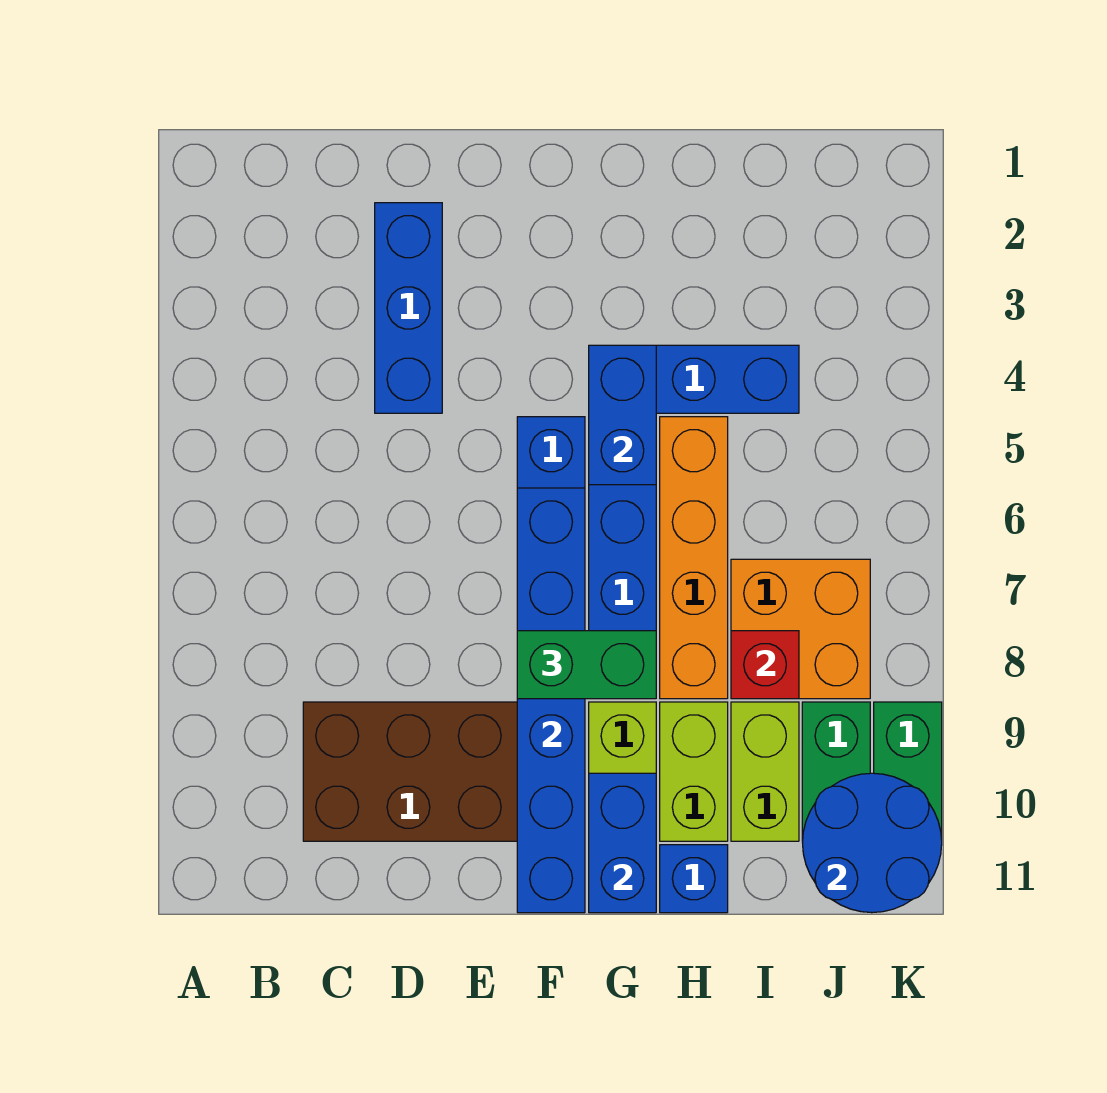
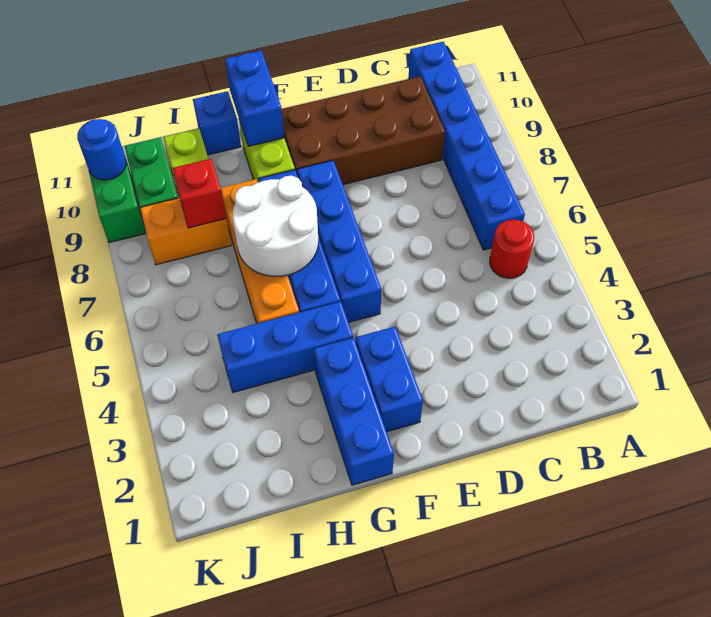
none -> red round brick B5 level 1
blue brick D2:D4 level 1 -> blue brick G1:G3 level 1
blue brick F6:F11 level 2 -> blue brick B6:B11 level 1
green brick F8:G8 level 3 -> none
blue brick G4:G5 level 2 -> blue brick F2:F3 level 1
none -> white round brick G6:H7 level 2
lime brick H9:H10 level 1 -> none
orange brick I7:J8 level 1 -> orange brick I8:J8 level 1
blue round brick J10:K11 level 2 -> blue round brick K10 level 2

